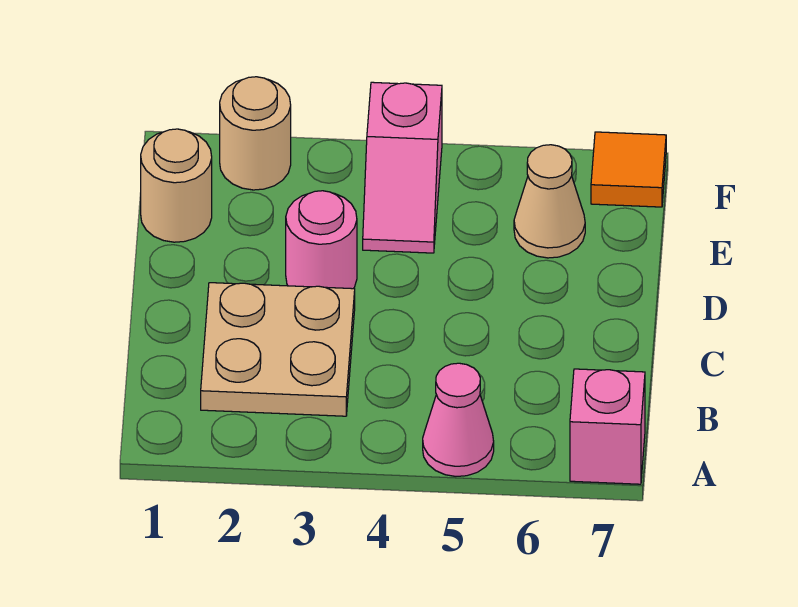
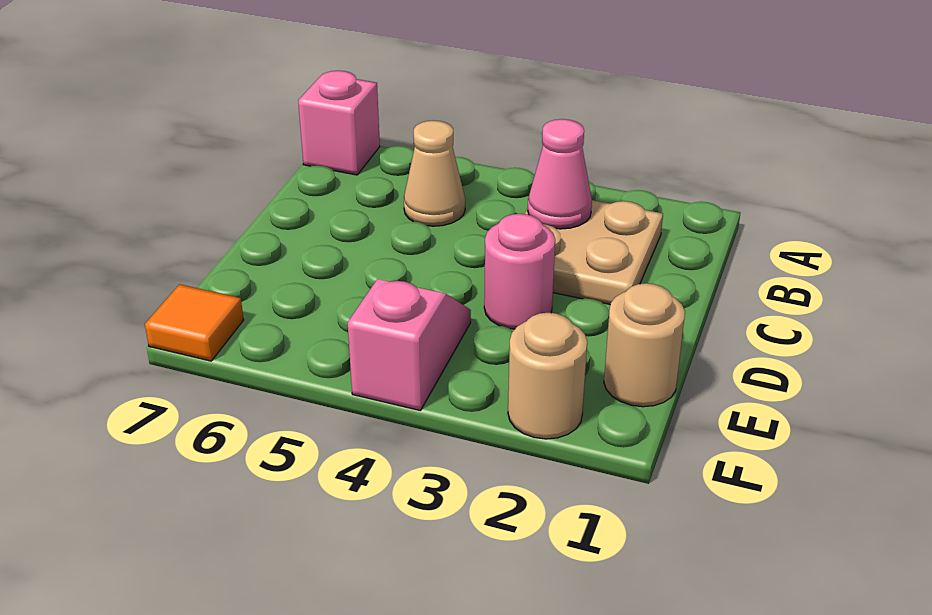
pink cone A5 level 1 -> pink cone B3 level 2
tan cone E6 level 1 -> tan cone B5 level 1

